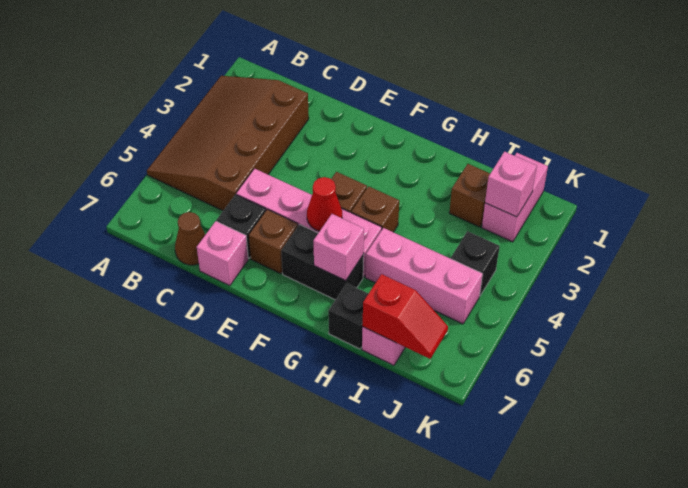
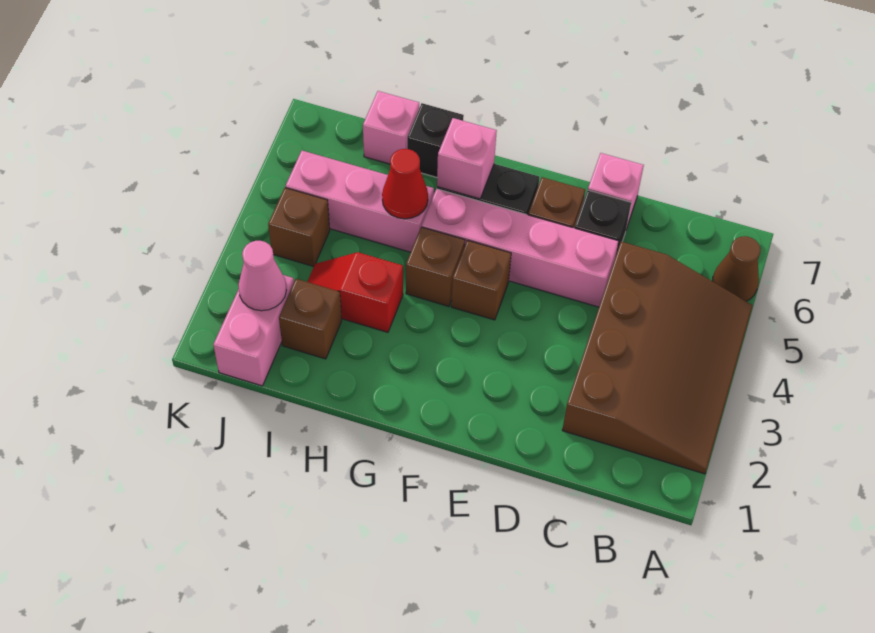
brown cone C7 level 1 -> brown cone A6 level 1
red cone F5 level 2 -> red cone H5 level 2
red slope I7:J7 level 2 top I -> red slope H3:I3 level 1 top H
pink brick J2 level 2 -> pink cone J2 level 2
black brick J4 level 1 -> brown brick J4 level 1

